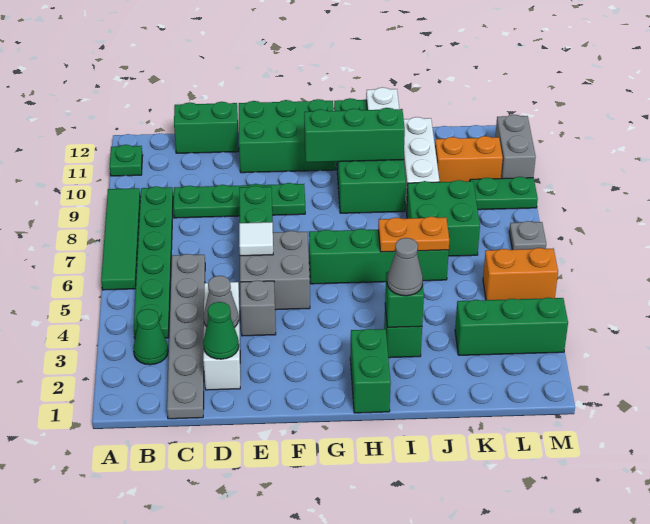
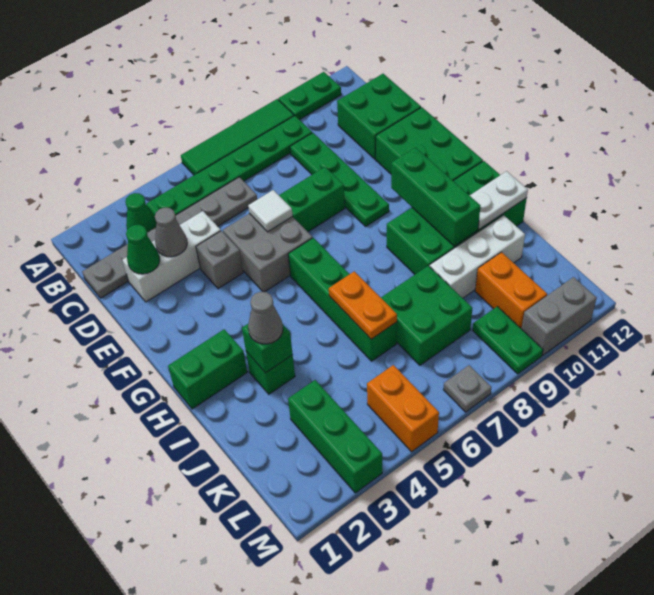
green plate A11 level 1 -> green plate A10:A11 level 1
green brick C12:D12 level 1 -> green brick C11:D12 level 1

